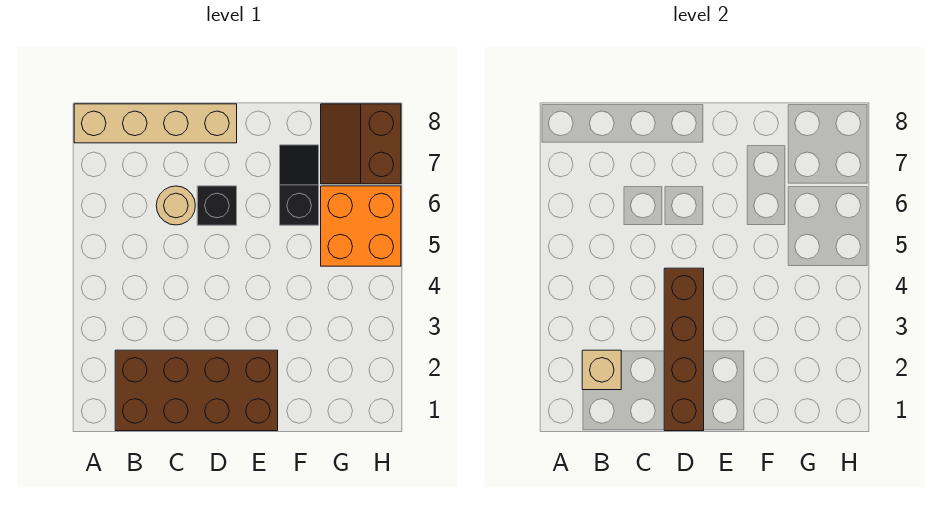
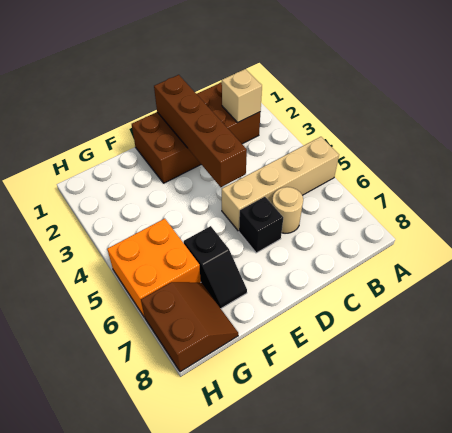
tan brick A8:D8 level 1 -> tan brick A5:D5 level 1

